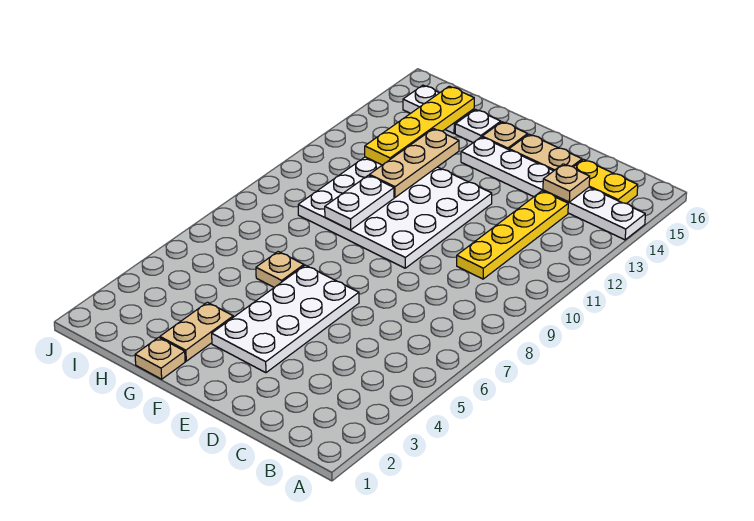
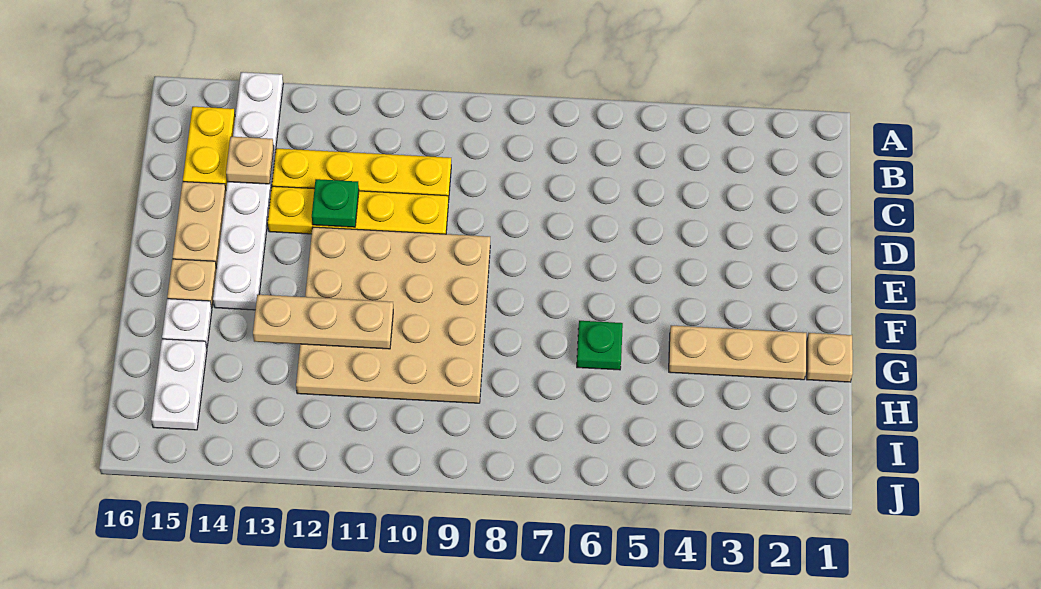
none -> green plate D12 level 2
white plate E3:F6 level 1 -> none
white plate E9:H12 level 1 -> tan plate E9:H12 level 1
tan plate G2:G3 level 1 -> tan plate G2:G4 level 1
tan plate G6 level 1 -> green plate G6 level 1
white plate G9:G10 level 2 -> none
yellow plate H12:H15 level 2 -> yellow plate D10:D13 level 1

